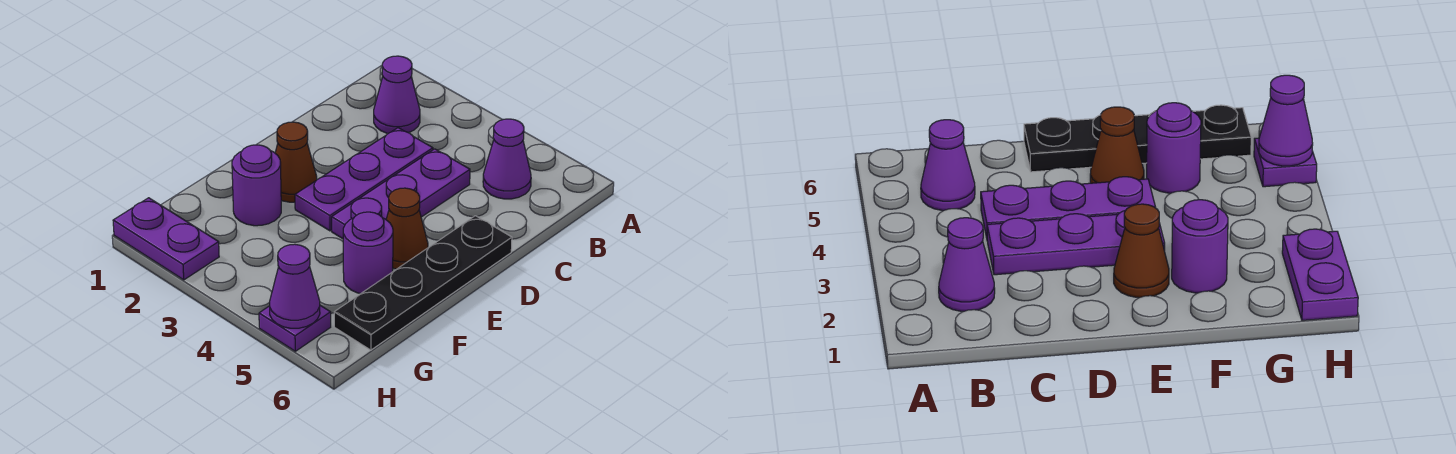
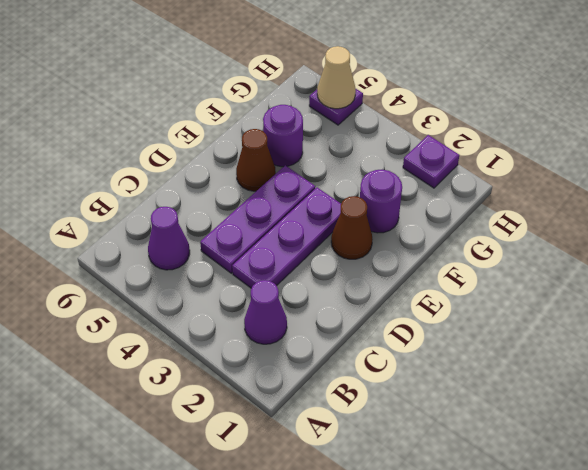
black plate D6:G6 level 1 -> none
purple plate H1:H2 level 1 -> purple plate H2 level 1
purple cone H5 level 2 -> tan cone H5 level 2

